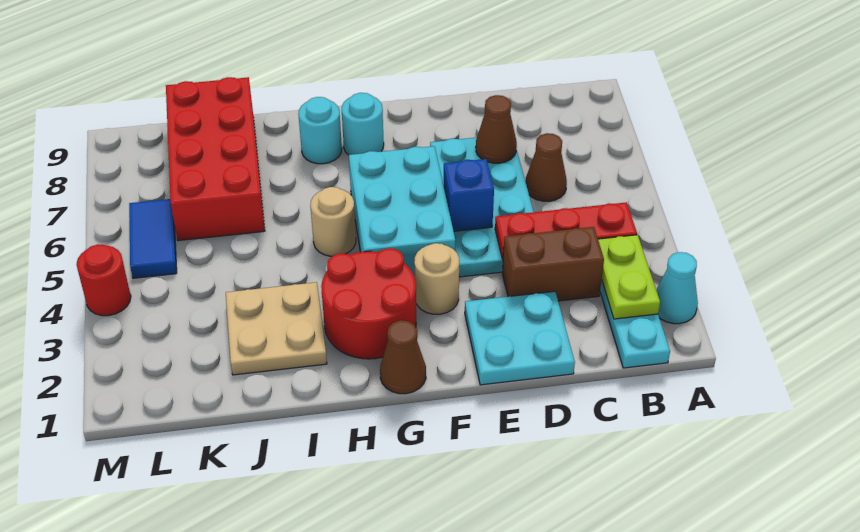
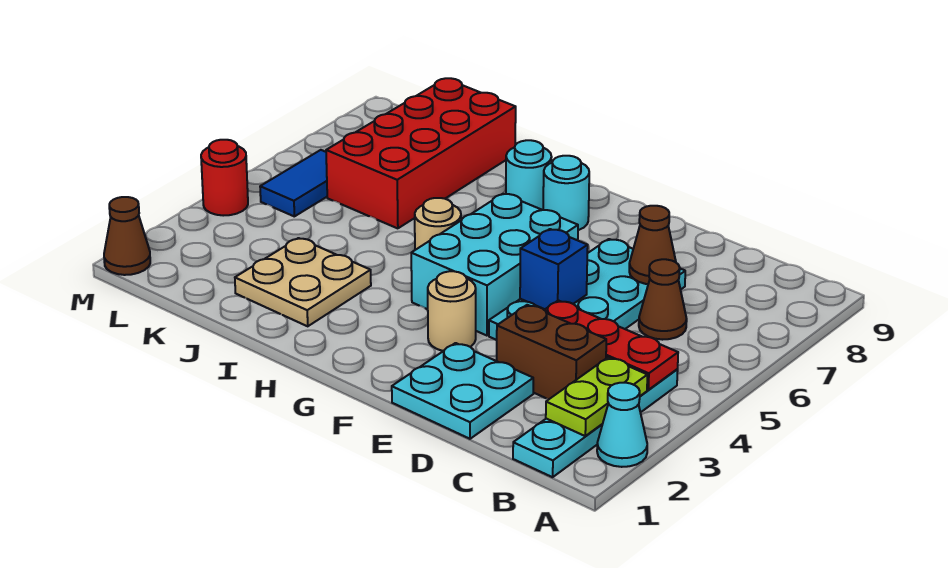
brown cone G1 level 1 -> brown cone M1 level 1
red round brick G2:H3 level 1 -> none

